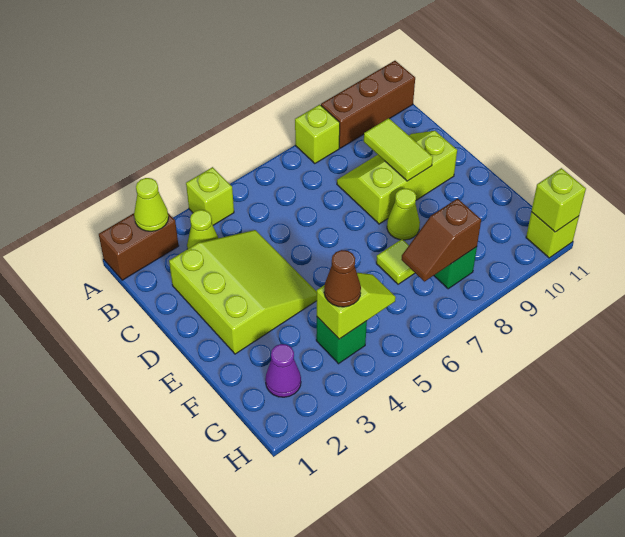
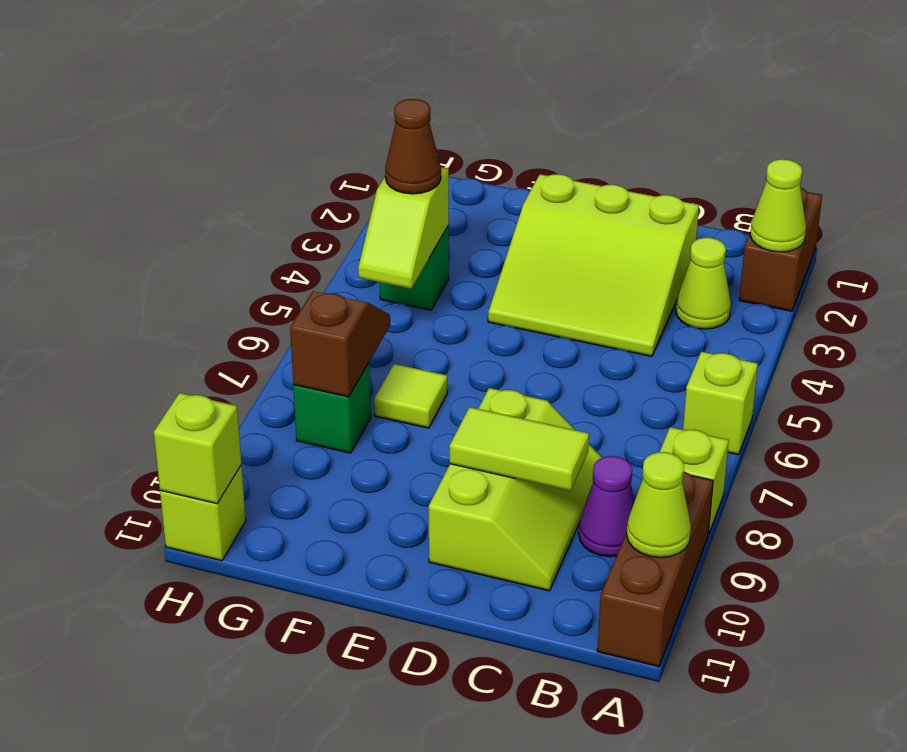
lime brick A4 level 1 -> lime brick A6 level 1
lime cone E8 level 1 -> lime cone A10 level 2
purple cone G2 level 1 -> purple cone B9 level 1

